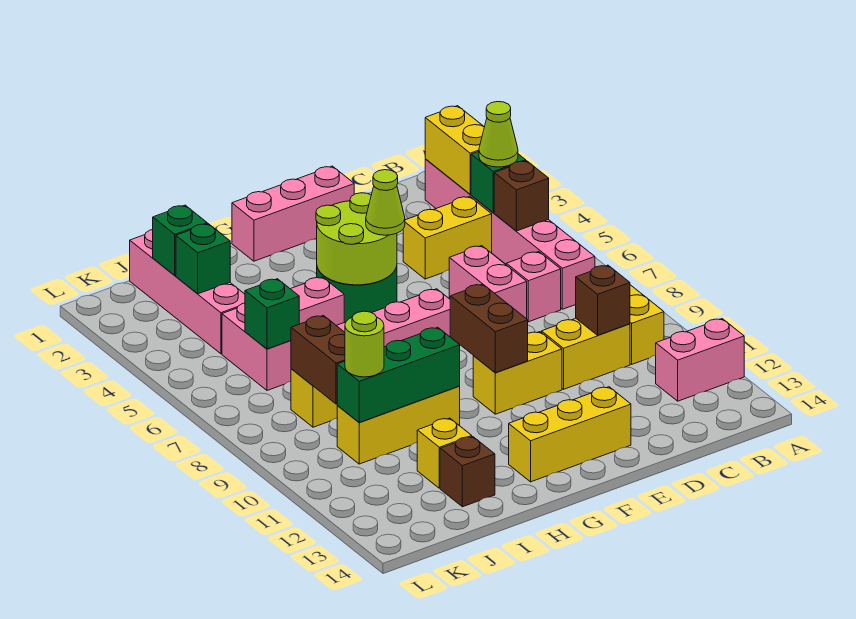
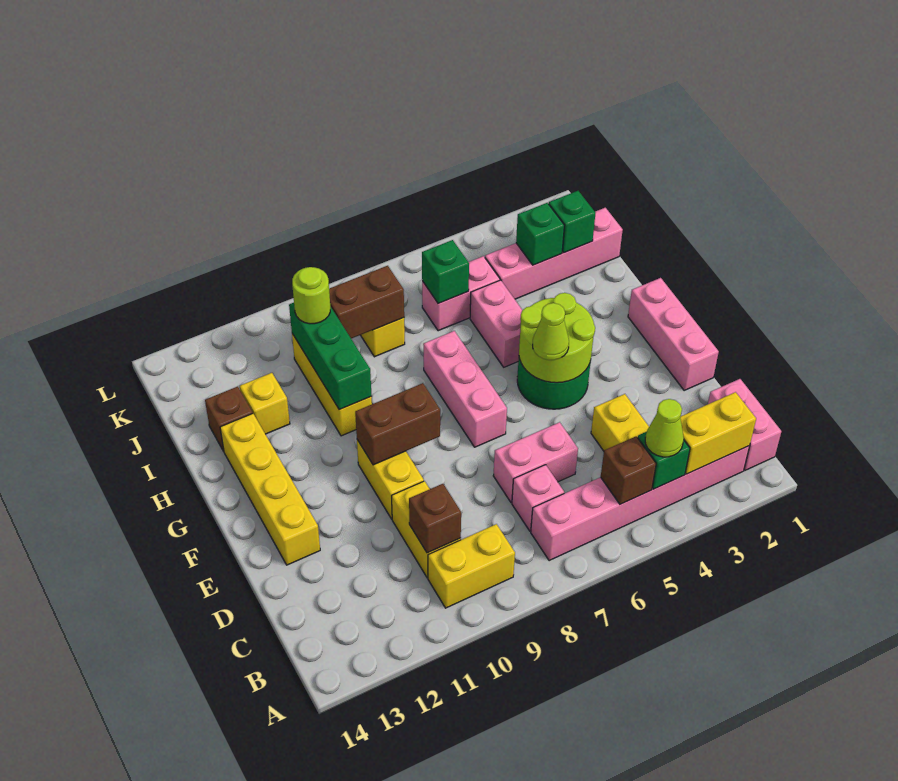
pink brick A12:B12 level 1 -> pink brick B1:C1 level 1
yellow brick E13:G13 level 1 -> yellow brick E13:H13 level 1

